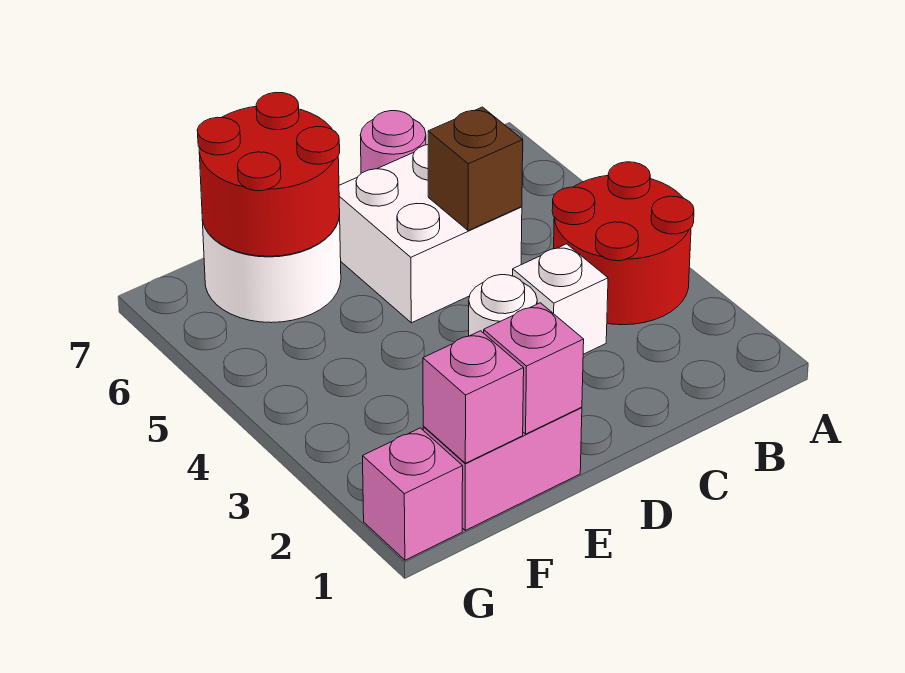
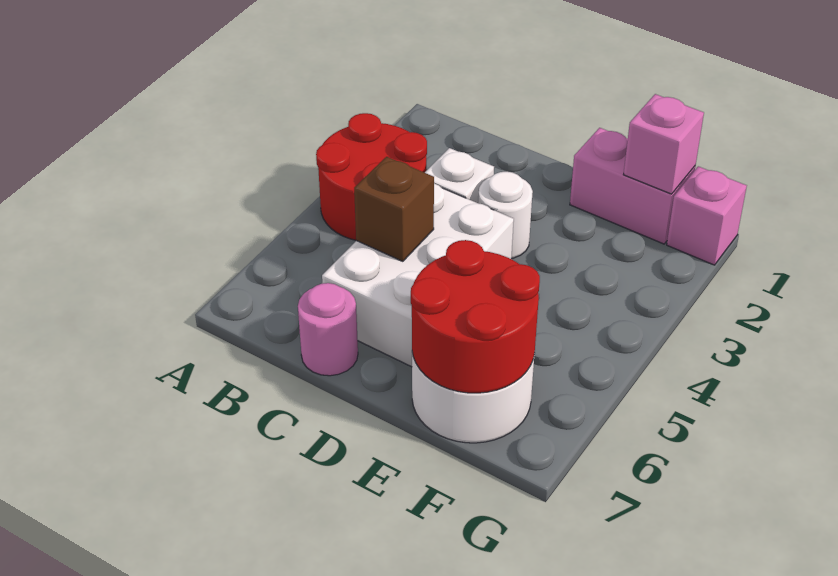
white brick C5:D6 level 1 -> white brick C4:D6 level 1
pink brick E1 level 2 -> none

